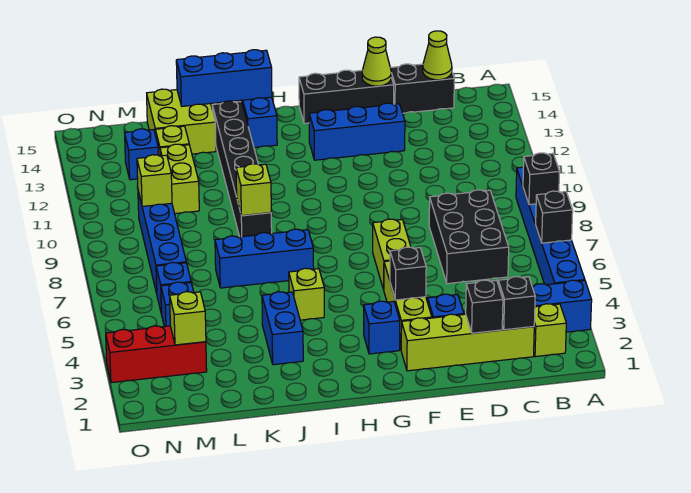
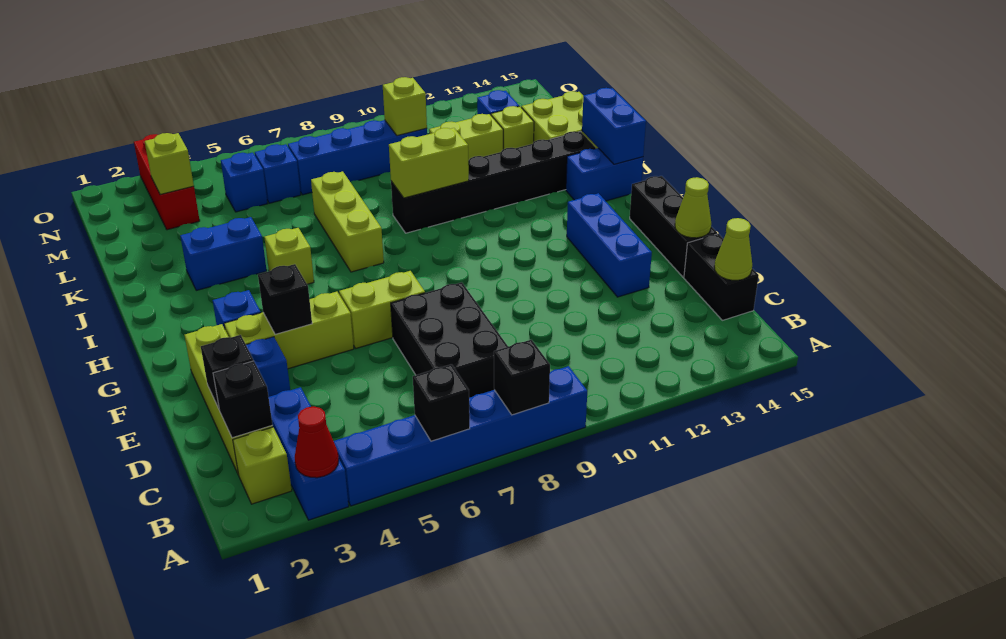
none -> red cone A3 level 2
black brick C6:D8 level 1 -> black brick C7:E8 level 1
blue brick I7:K7 level 1 -> lime brick I7:K7 level 1
blue brick I15:K15 level 2 -> blue brick I15:J15 level 2
lime brick J9 level 2 -> lime brick J9:J10 level 2

